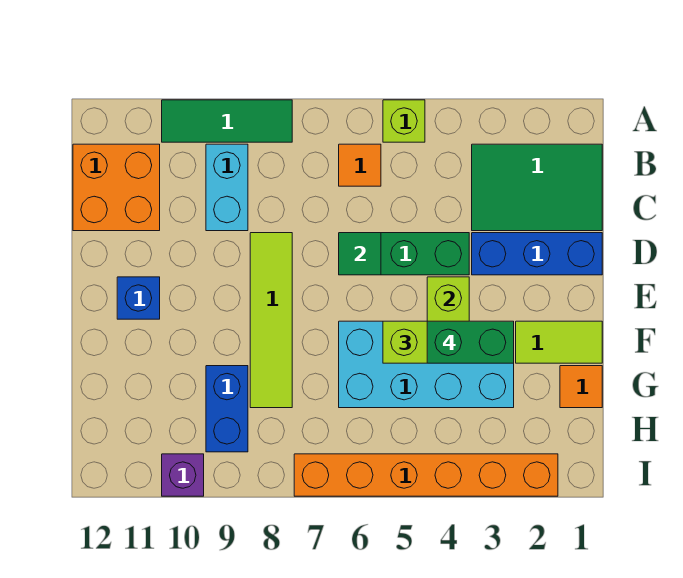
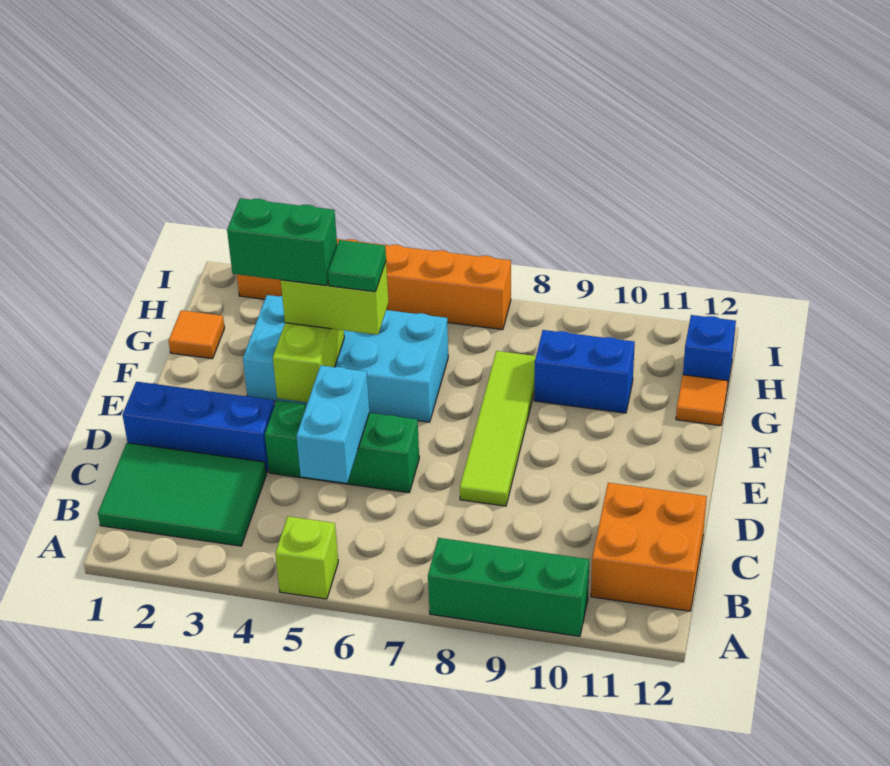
green tile A8:A10 level 1 -> green brick A8:A10 level 1
orange tile B6 level 1 -> orange tile G12 level 1
cyan brick B9:C9 level 1 -> cyan brick C5:D5 level 2
green tile D6 level 2 -> green tile F5 level 4
blue brick E11 level 1 -> blue brick H12 level 1
lime tile F1:F2 level 1 -> none
blue brick G9:H9 level 1 -> blue brick G9:G10 level 1
purple brick I10 level 1 -> none

